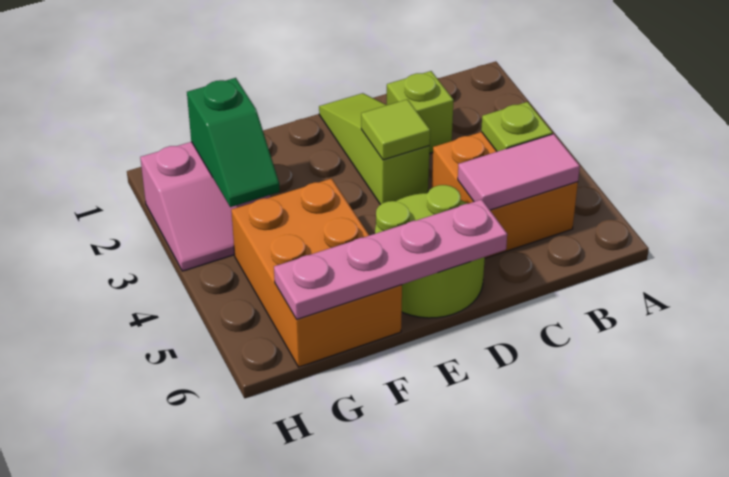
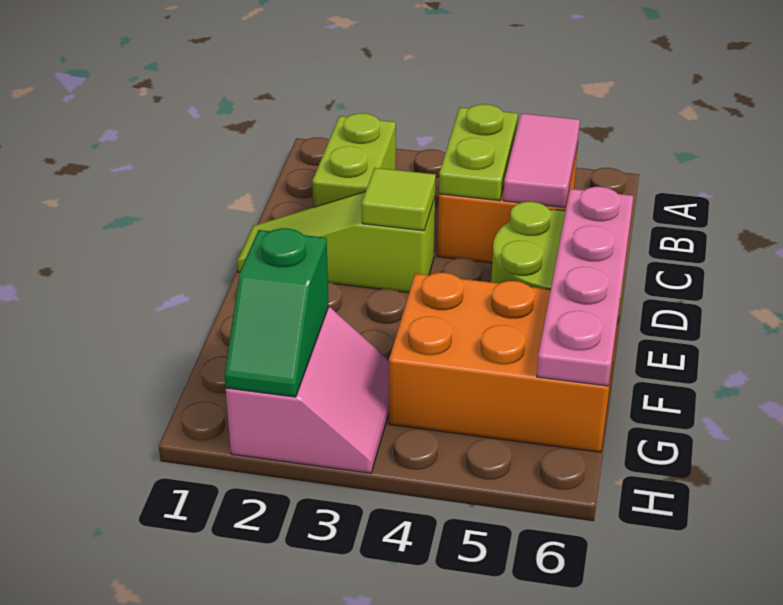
lime plate B4 level 2 -> lime plate B4:C4 level 2
lime brick C2 level 1 -> lime brick B2:C2 level 1
green slope G2:G3 level 2 top 2 -> green slope G2:H2 level 2 top G

